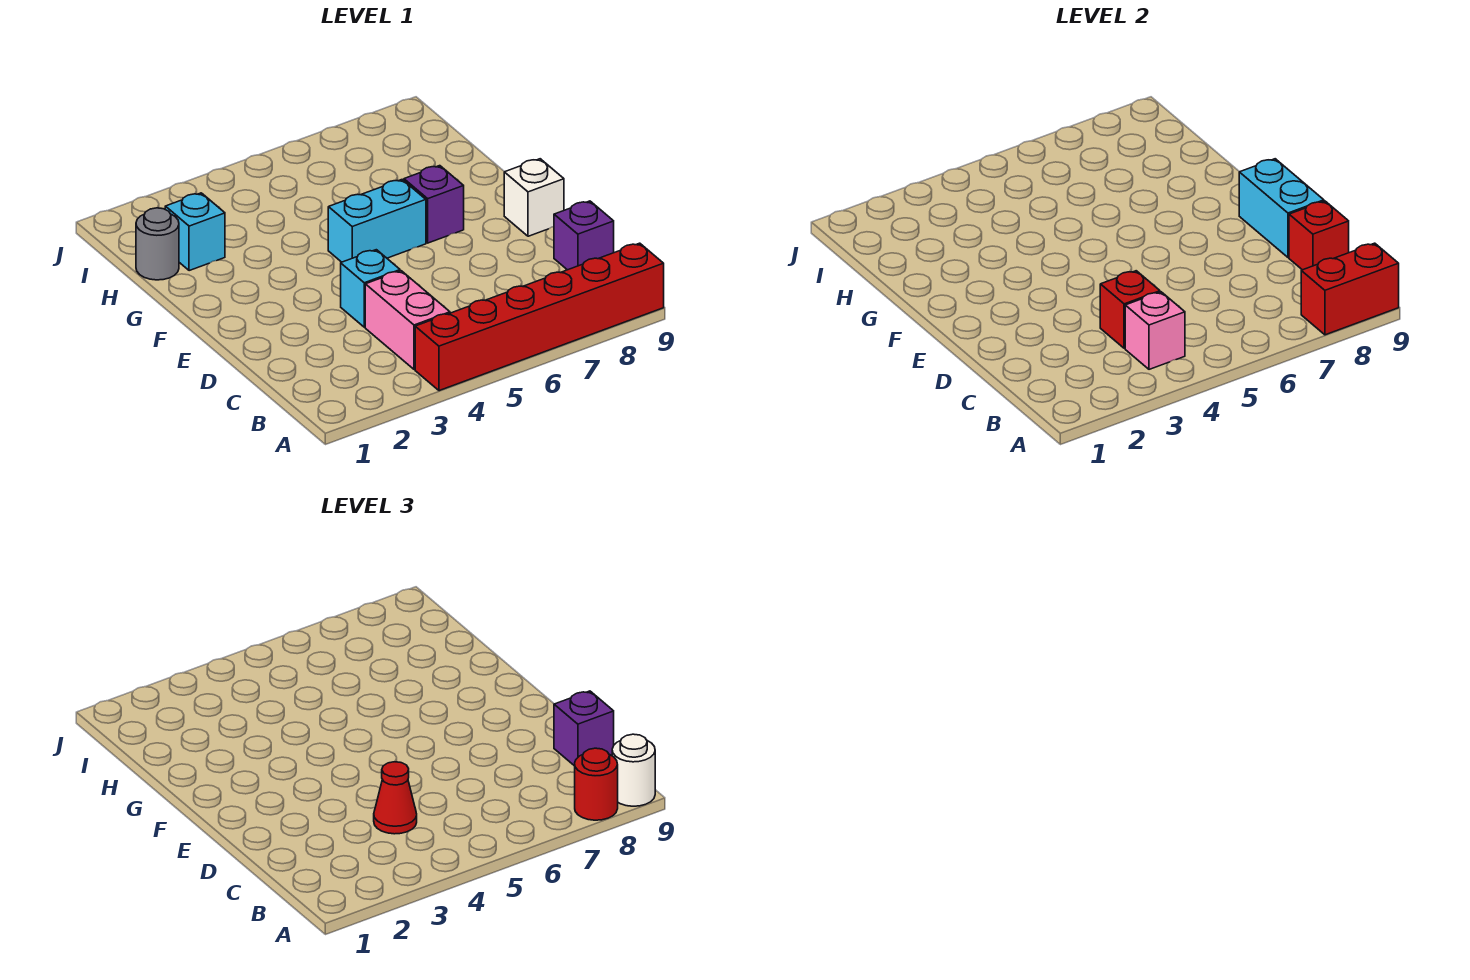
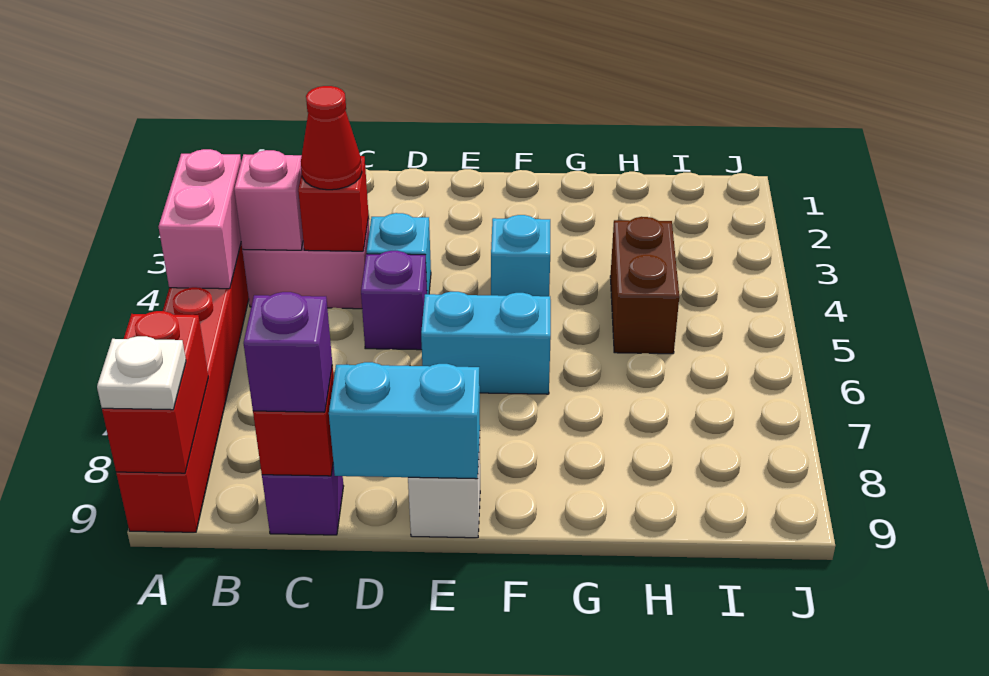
none -> pink brick A4:A5 level 2
red round brick A8 level 3 -> none
white round brick A9 level 3 -> white plate A9 level 3
cyan brick F5:F6 level 1 -> cyan brick E6:F6 level 1
purple brick F7 level 1 -> purple brick D5 level 1
grey round brick H1 level 1 -> none
cyan brick H2 level 1 -> cyan brick F4 level 1
none -> brown brick H4:H5 level 1

